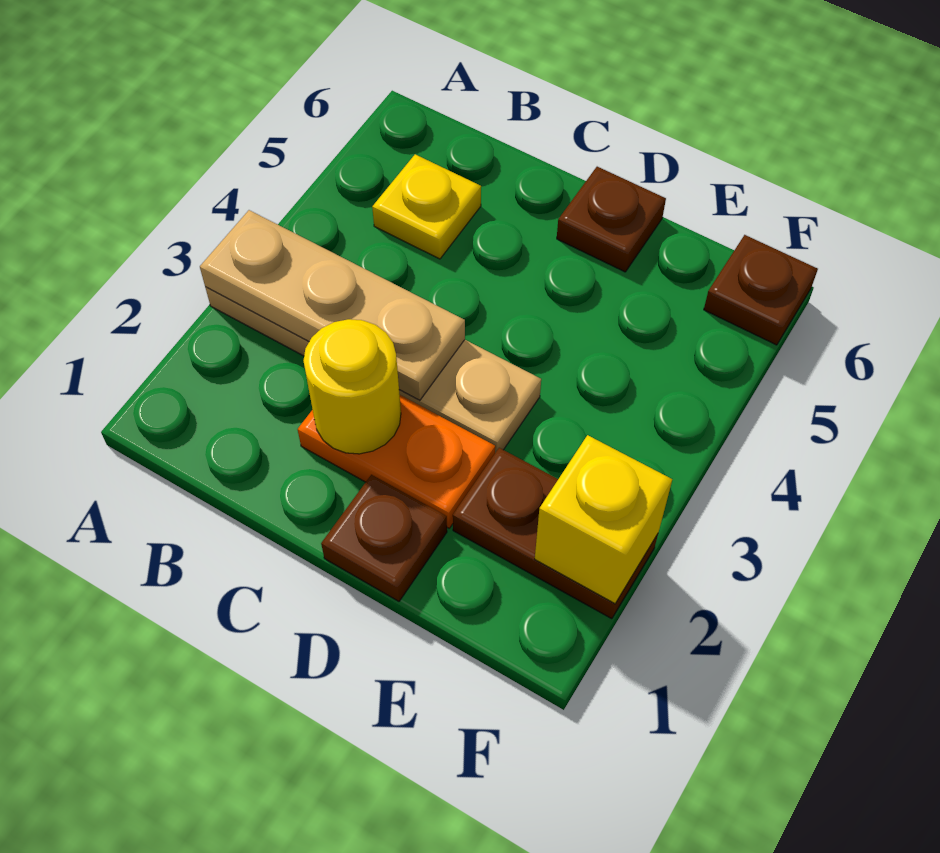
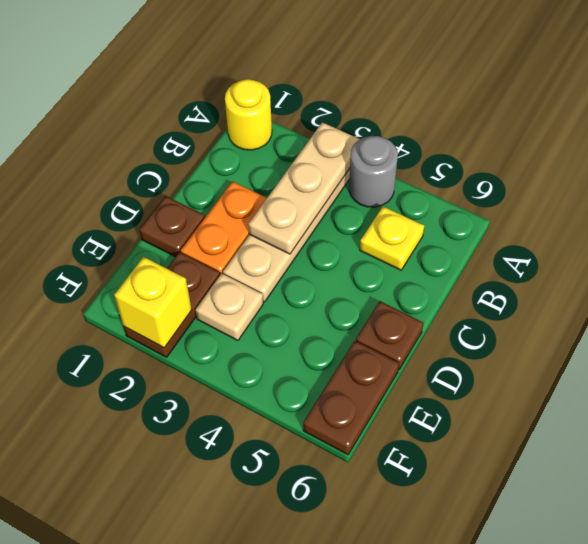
none -> grey round brick A4 level 1
yellow round brick C2 level 2 -> yellow round brick A1 level 1
none -> tan plate E3 level 1
brown plate F6 level 1 -> brown plate E6:F6 level 1

